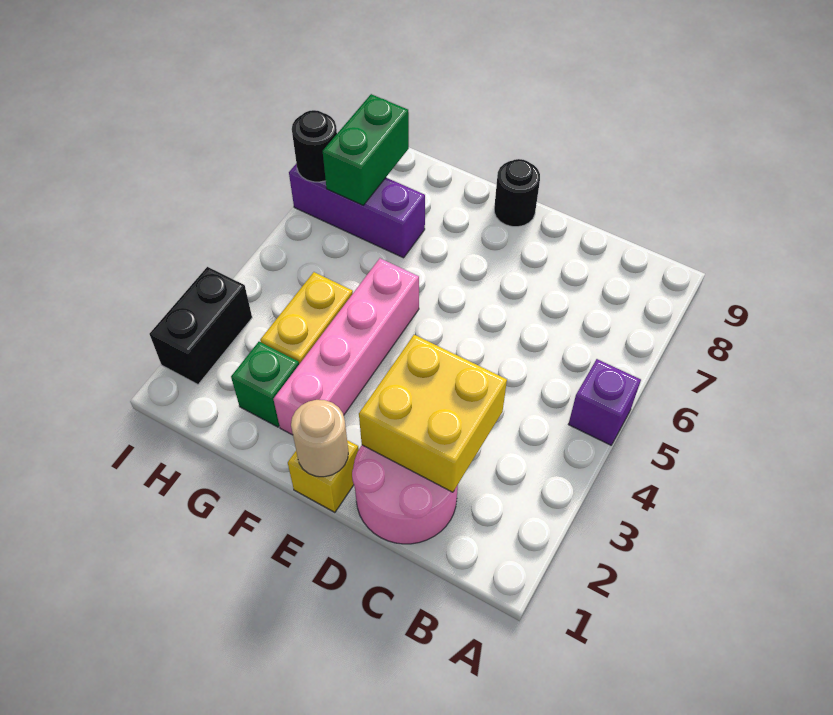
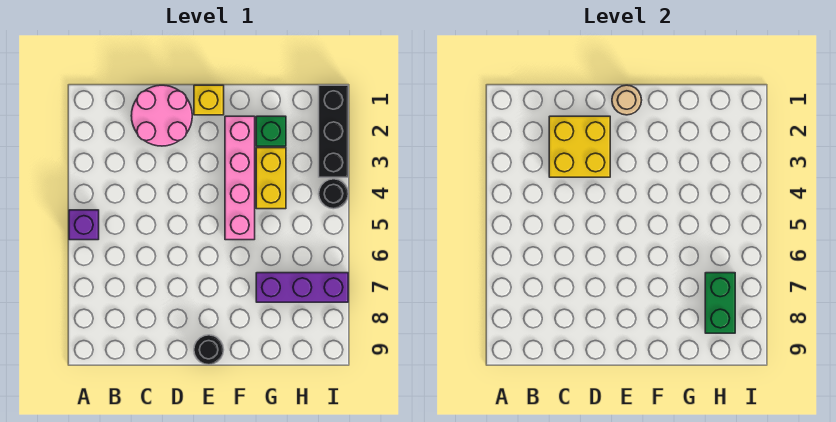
black brick I2:I3 level 1 -> black brick I1:I3 level 1
black round brick I7 level 2 -> black round brick I4 level 1

